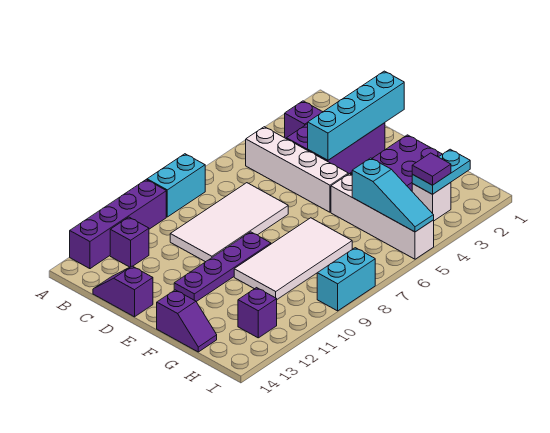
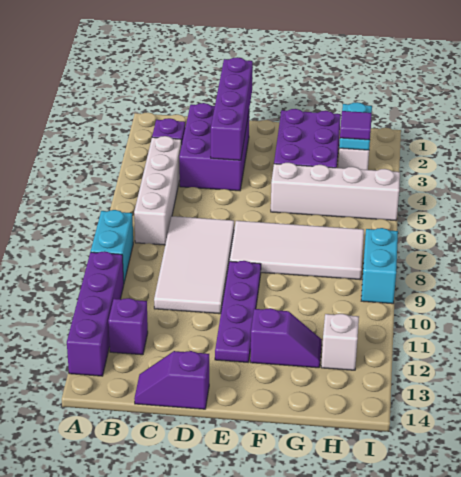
white brick B5:E5 level 1 -> white brick B4:B7 level 1
cyan brick D1:D4 level 2 -> purple brick D1:D4 level 2
white tile F7:G10 level 1 -> white tile E7:H8 level 1
purple slope F14:G14 level 1 top F -> purple slope F12:G12 level 1 top F
cyan slope G5:I5 level 2 top G -> none
purple brick H12 level 1 -> white brick H12 level 1

